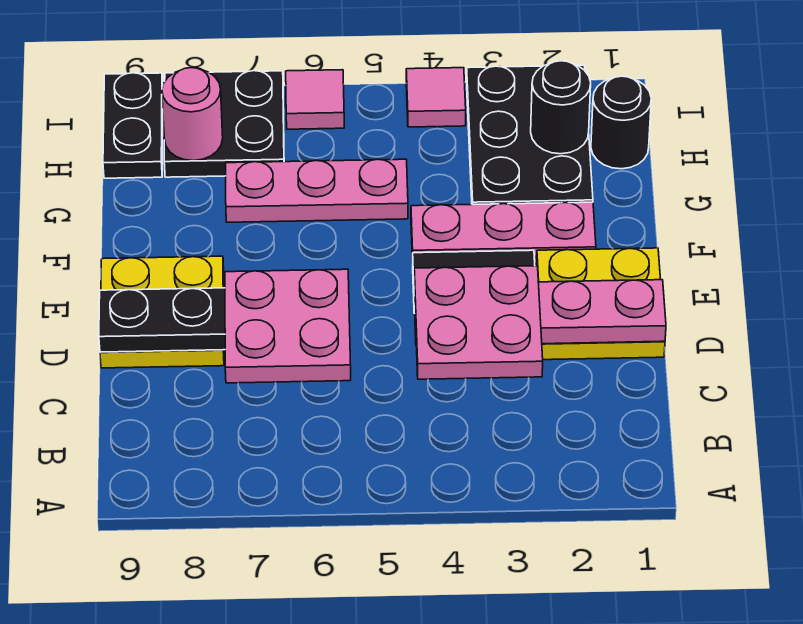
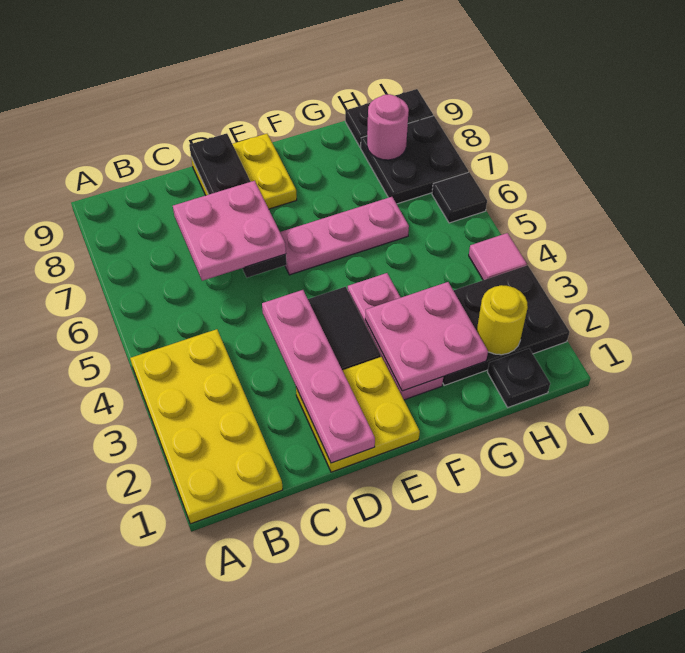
none -> yellow plate A1:B4 level 1
pink plate C3:D4 level 3 -> pink plate F2:G3 level 2
pink plate G5:G7 level 1 -> pink plate E6:G6 level 1
black round brick H1 level 1 -> black plate H1 level 1
black round brick H2 level 2 -> yellow round brick H2 level 2
pink tile I6 level 1 -> black tile I6 level 1

